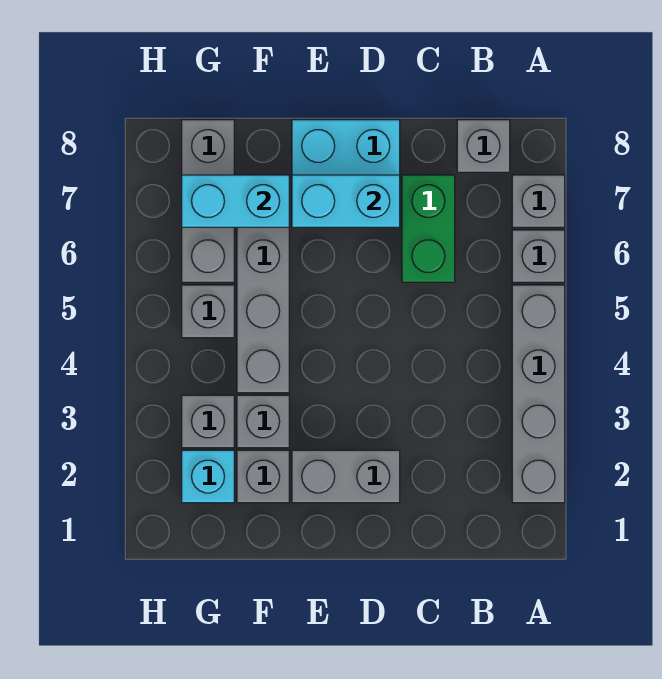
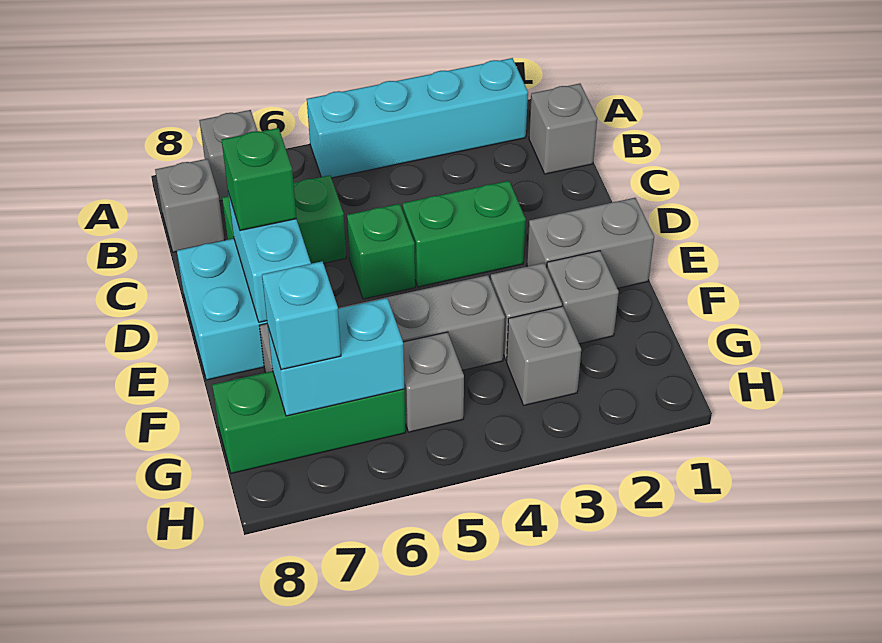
grey brick A2:A5 level 1 -> cyan brick A2:A5 level 1
grey brick A6 level 1 -> grey brick B1 level 1
grey brick D2:E2 level 1 -> grey brick E1:E2 level 1
none -> green brick D3:D4 level 1
none -> green brick D5 level 1
none -> green brick D7 level 3
cyan brick F7:G7 level 2 -> cyan brick G6:G7 level 2
cyan brick G2 level 1 -> cyan brick G7 level 3
grey brick G6:G8 level 1 -> green brick G6:G8 level 1

